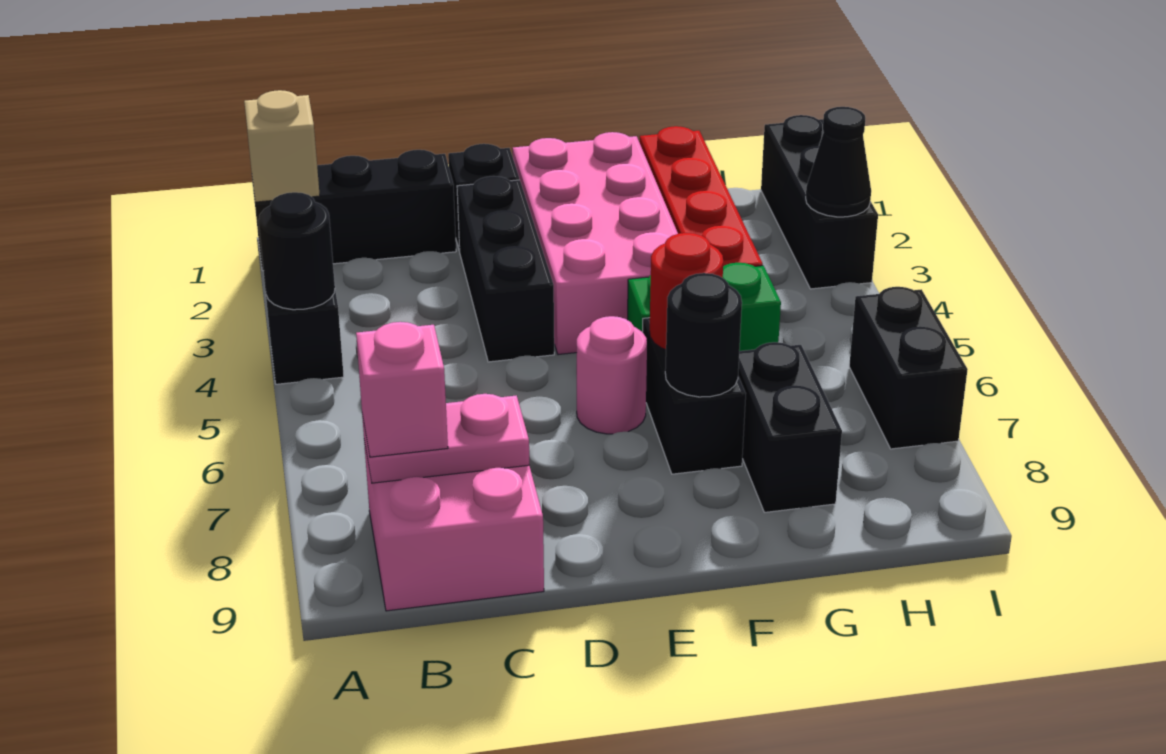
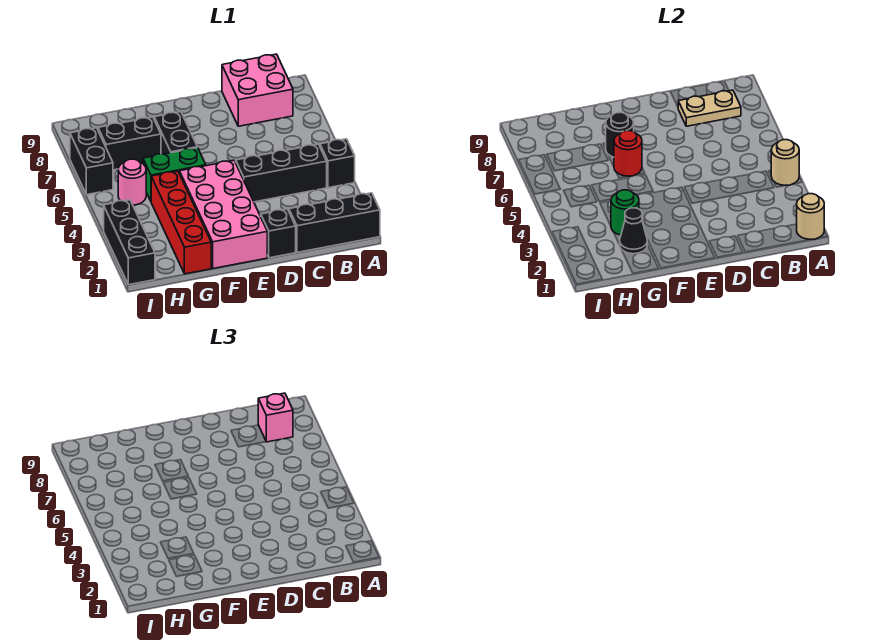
tan brick A1 level 2 -> tan round brick A1 level 2
black round brick A4 level 2 -> tan round brick A4 level 2
pink plate B8:C8 level 2 -> tan plate B8:C8 level 2
black brick D2:D4 level 1 -> black brick B4:D4 level 1
pink round brick E6 level 1 -> pink round brick H5 level 1
none -> green round brick G3 level 2
black brick G7:G8 level 1 -> black brick G7:H7 level 1
black cone I3 level 2 -> black cone G2 level 2

